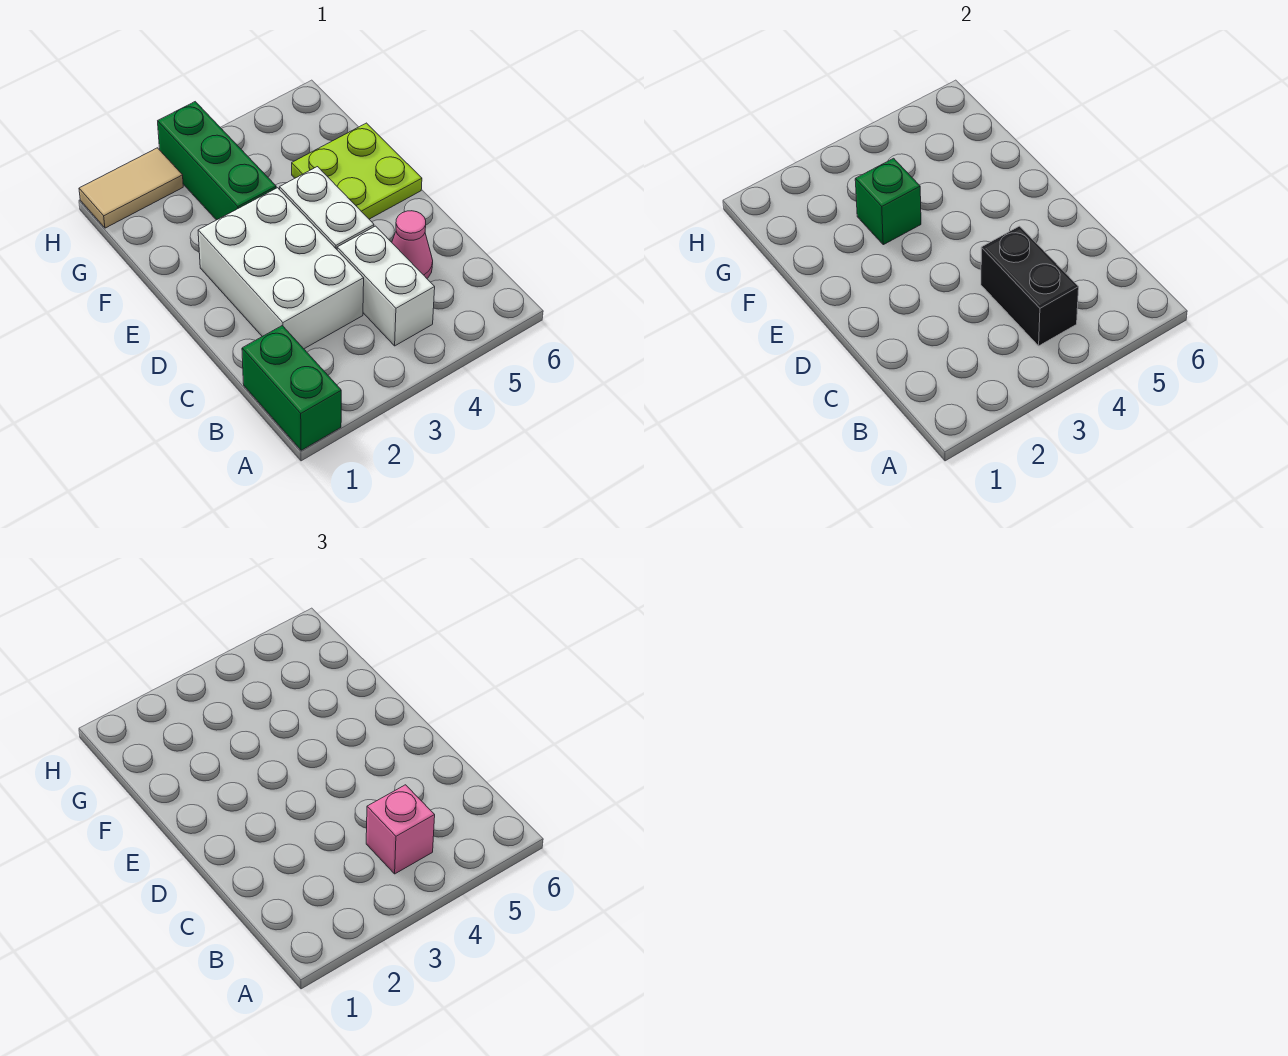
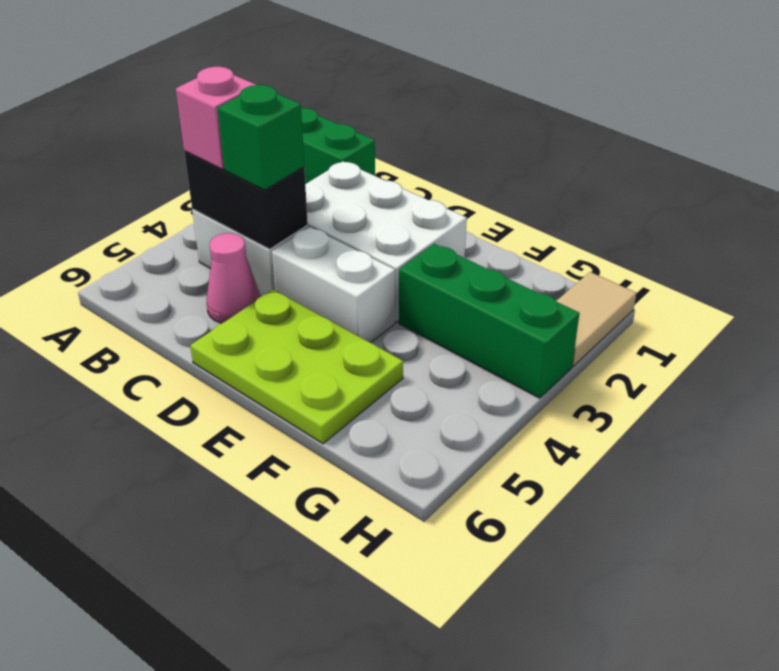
lime plate E5:F6 level 1 -> lime plate D5:F6 level 1
green brick F3 level 2 -> green brick C4 level 3

